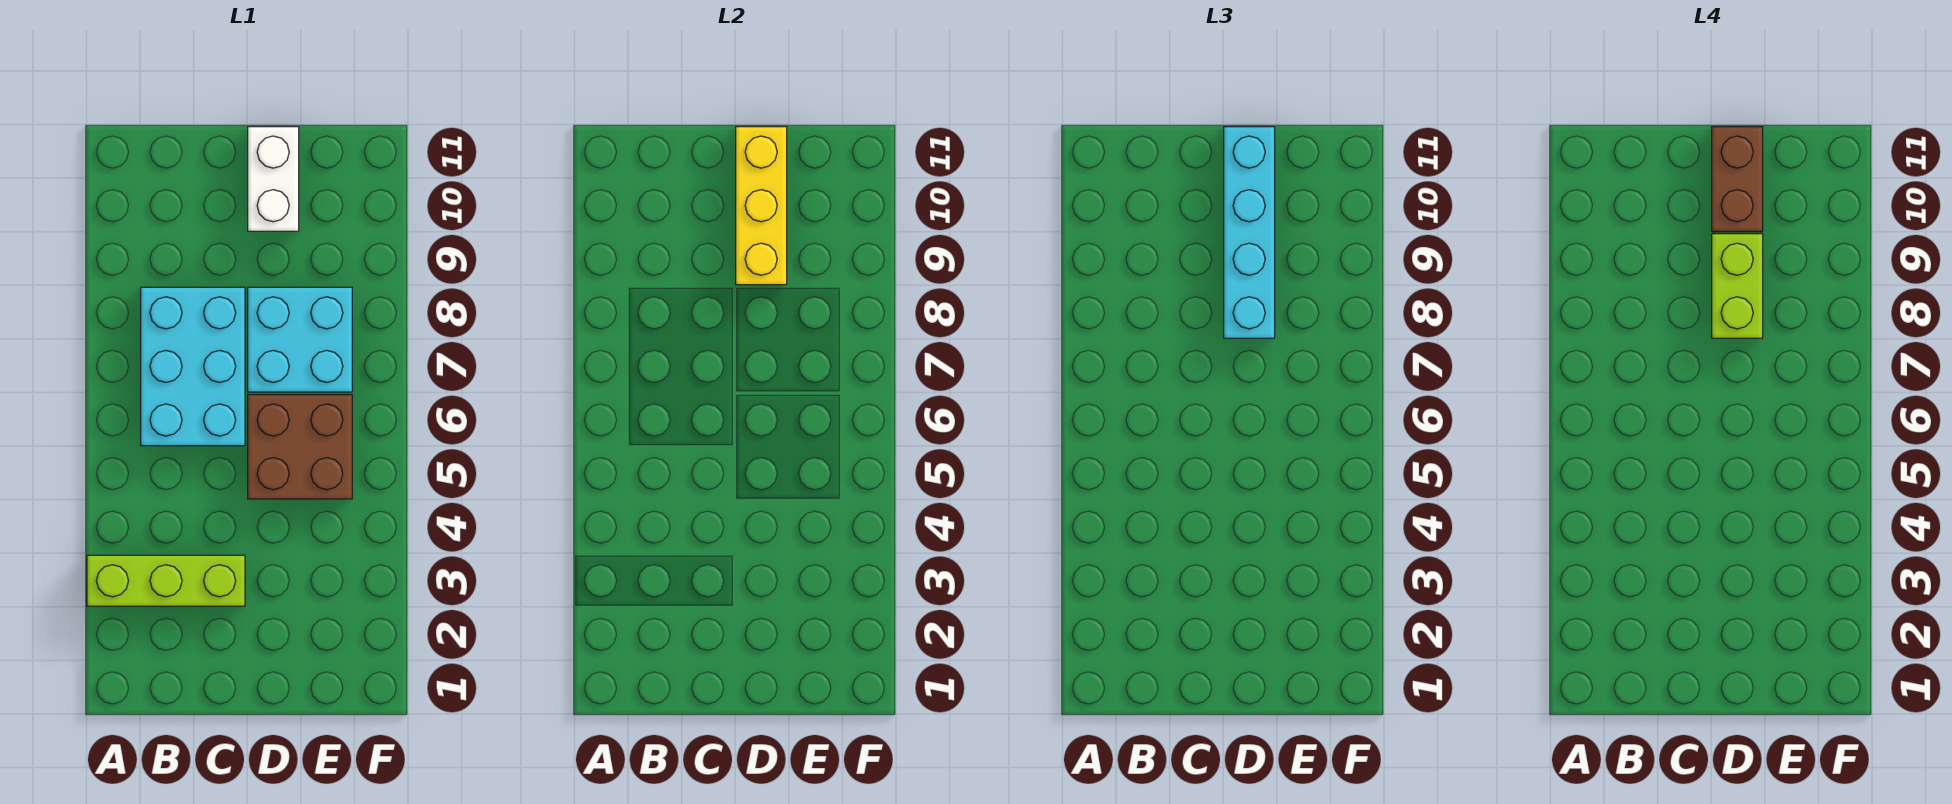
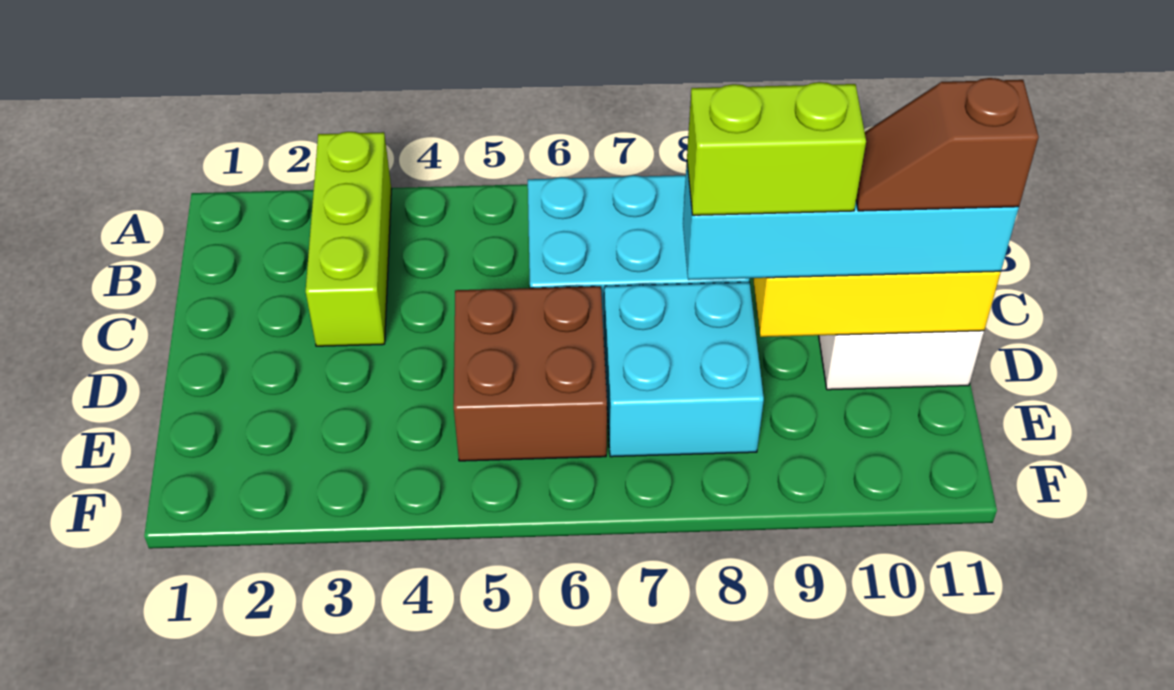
brown brick D10:D11 level 4 -> brown slope D10:D11 level 4 top 11

